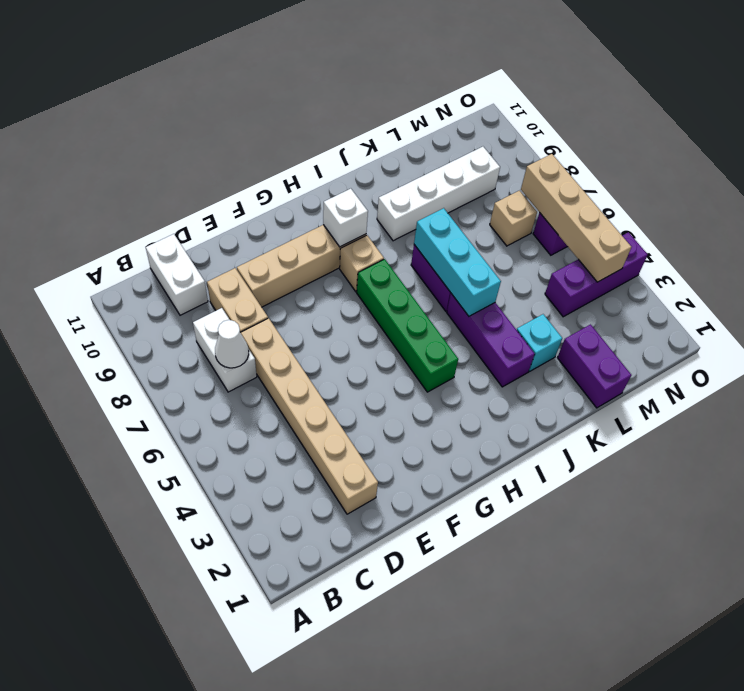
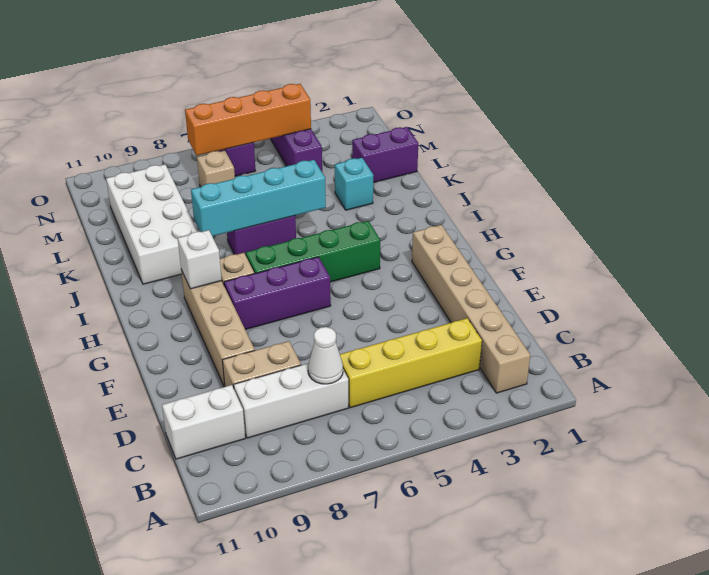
none -> yellow brick C3:C6 level 1
white brick C7:C8 level 1 -> white brick C7:C9 level 1
tan brick D2:D7 level 1 -> tan brick B2:G2 level 1
purple brick J3:J5 level 1 -> purple brick G6:G8 level 1
cyan brick J5:J7 level 2 -> cyan brick J5:J8 level 2
white brick J9:M9 level 1 -> white brick J9:M10 level 1
tan brick N4:N7 level 2 -> orange brick N4:N7 level 2

